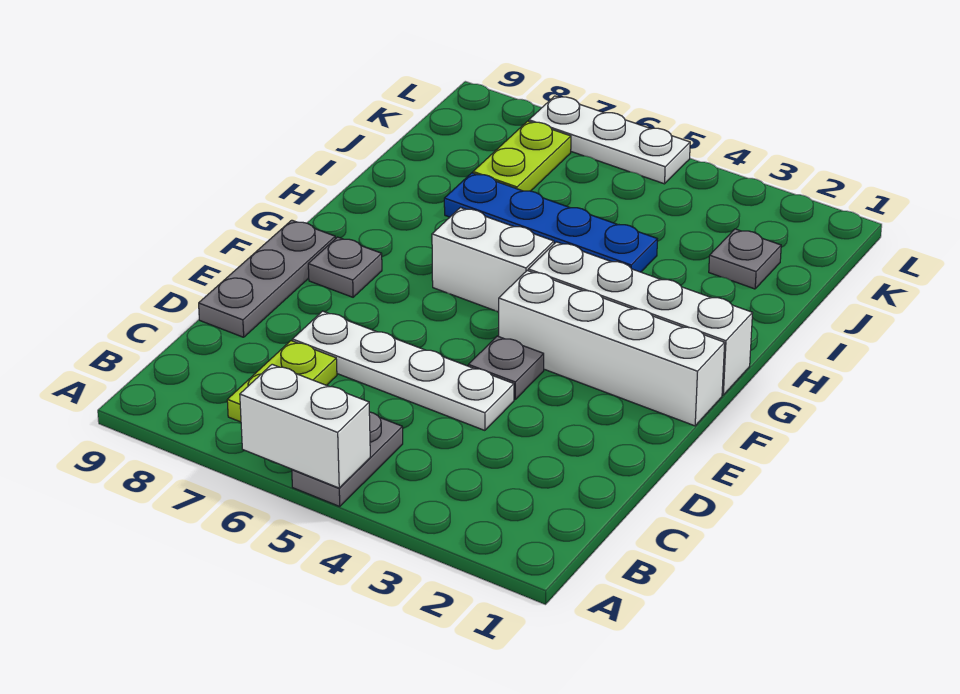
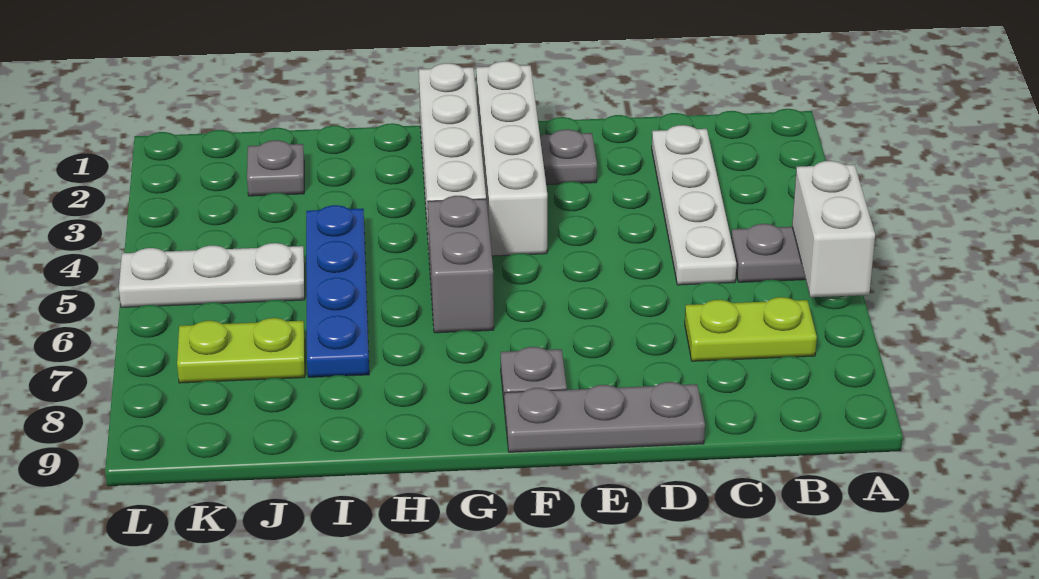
white plate D4:D7 level 1 -> white plate C2:C5 level 1
grey plate E4 level 1 -> grey plate E2 level 1
white brick G5:G6 level 1 -> grey brick G5:G6 level 1
white plate L5:L7 level 1 -> white plate J5:L5 level 1

